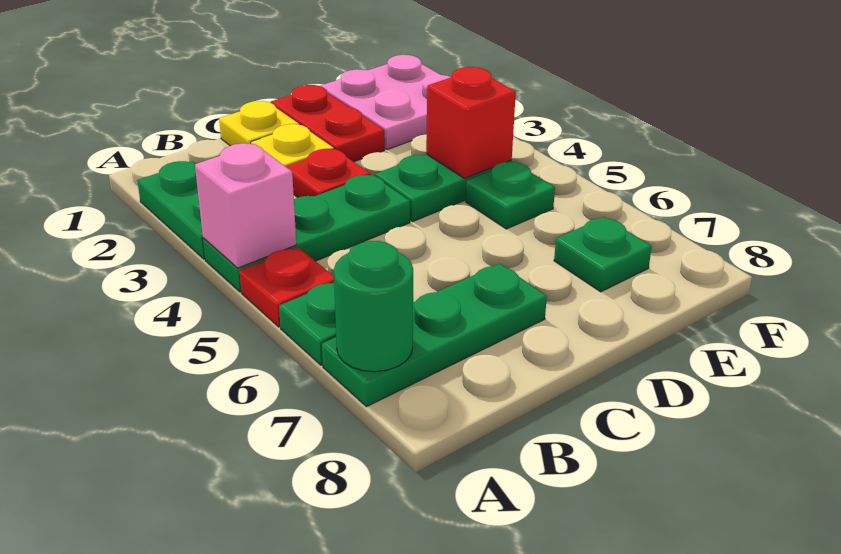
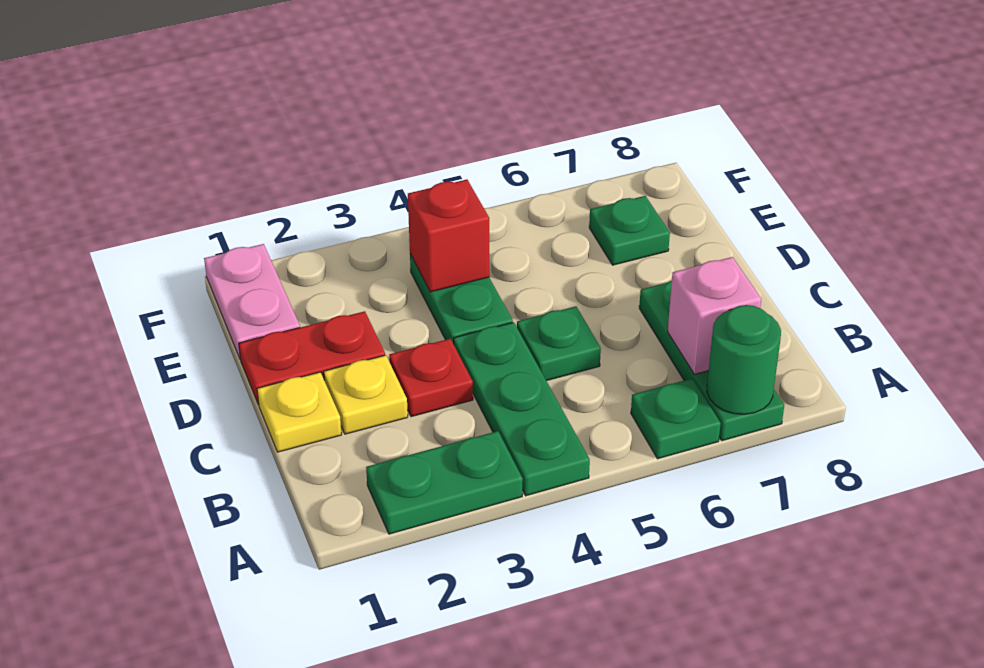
pink brick A4 level 2 -> pink brick B7 level 2
red plate A5 level 1 -> none
pink plate E1:F2 level 1 -> pink plate E1:F1 level 1
green plate E5 level 1 -> green plate C5 level 1

